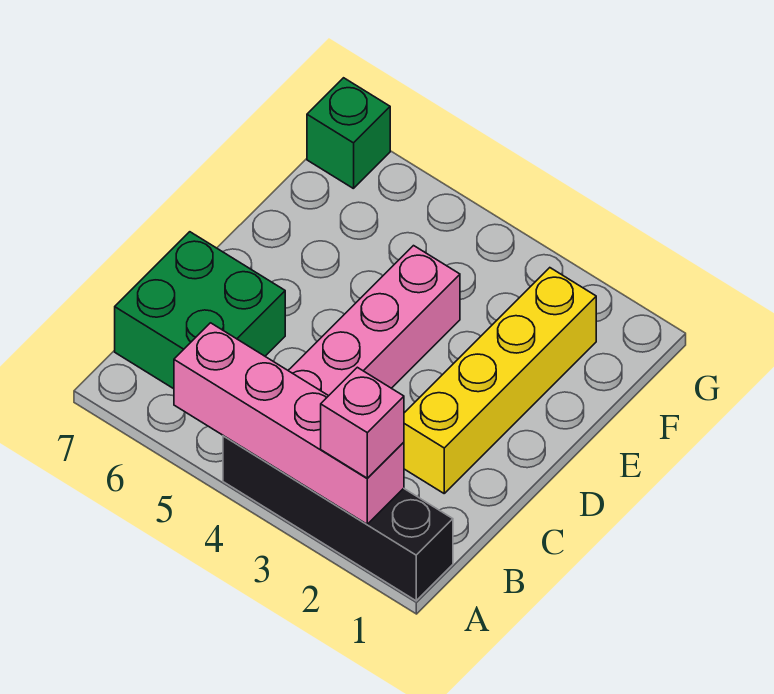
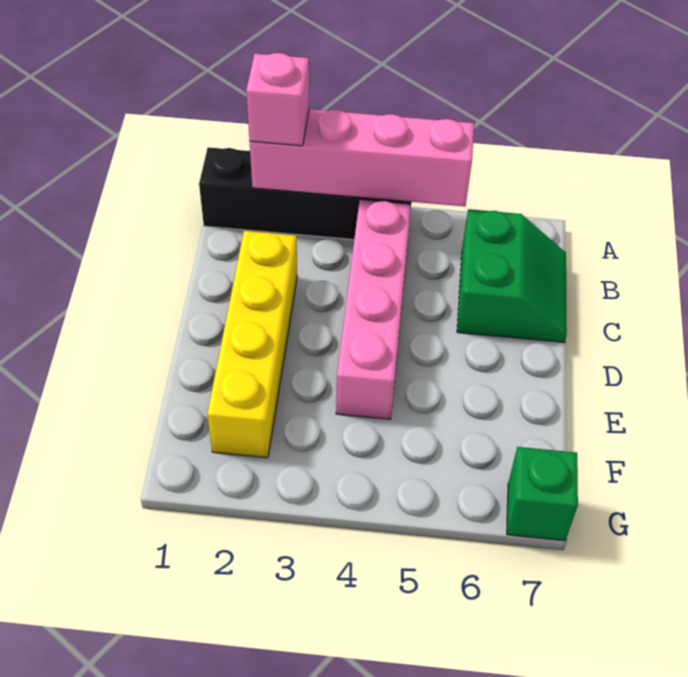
green brick B6:C7 level 1 -> green slope B6:C7 level 1 top 6

